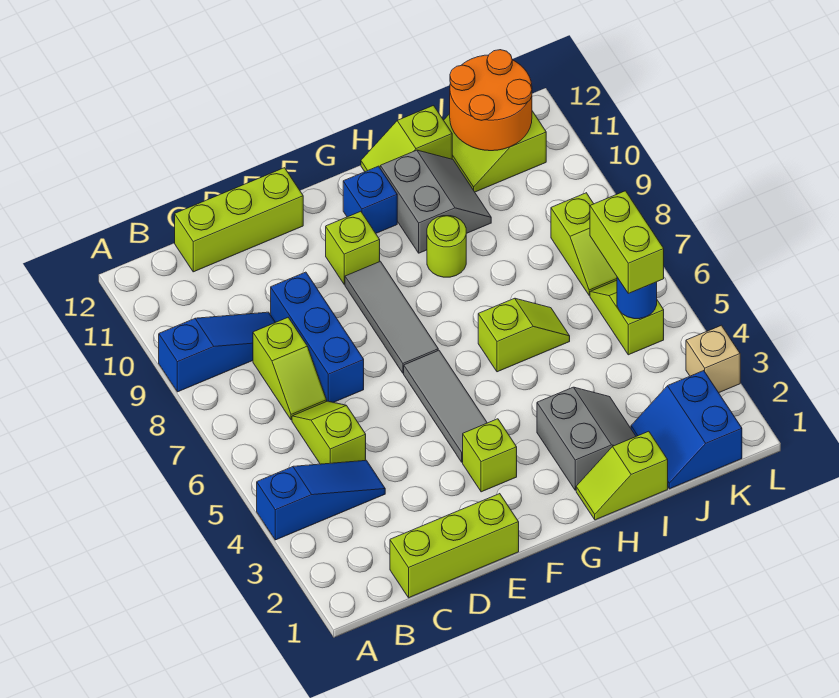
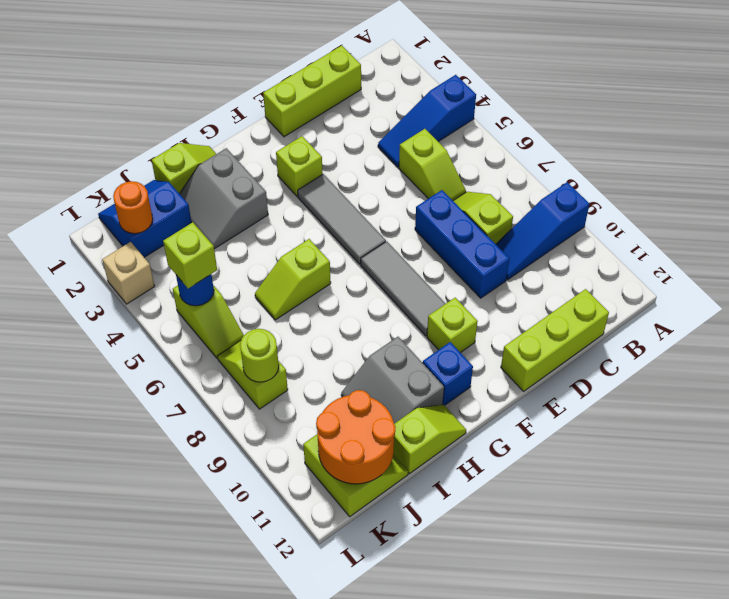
lime round brick H9 level 1 -> lime round brick K8 level 2
blue slope J1:K2 level 1 top K -> blue slope J1:K2 level 1 top 2
none -> orange round brick K2 level 2
lime brick K5:K6 level 3 -> lime brick K5 level 3

